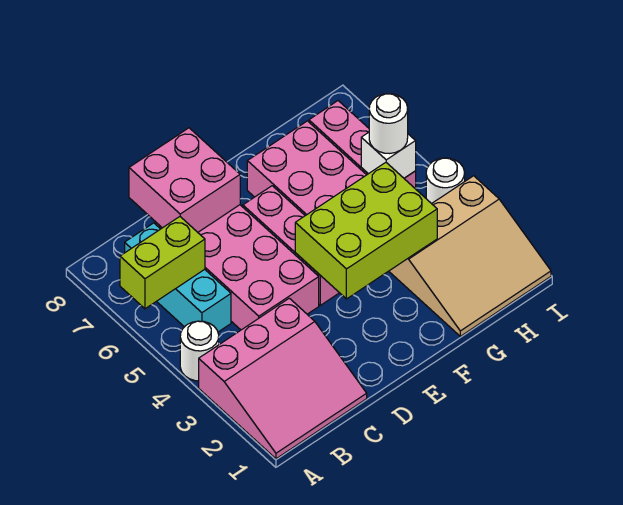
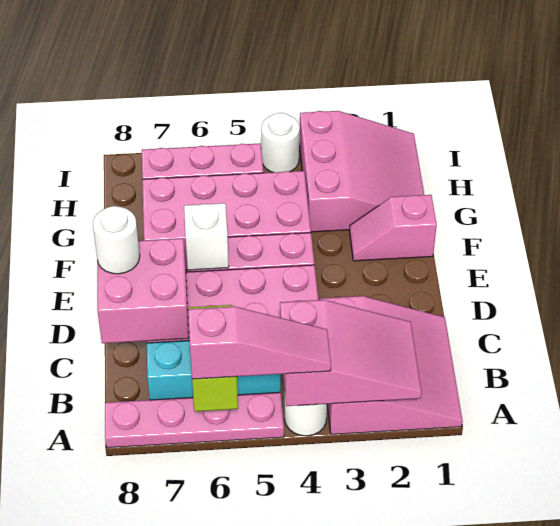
none -> pink slope A2:B4 level 2 top 4
none -> pink slope A4:A6 level 3 top 6
none -> pink plate A5:A8 level 1
lime brick E3:G4 level 2 -> none
none -> pink slope F1:F2 level 1 top 1
tan slope G1:I3 level 1 top 3 -> pink slope G1:I3 level 1 top 3
white brick H5 level 2 -> white brick E6 level 2
white round brick H5 level 3 -> white round brick D8 level 3

